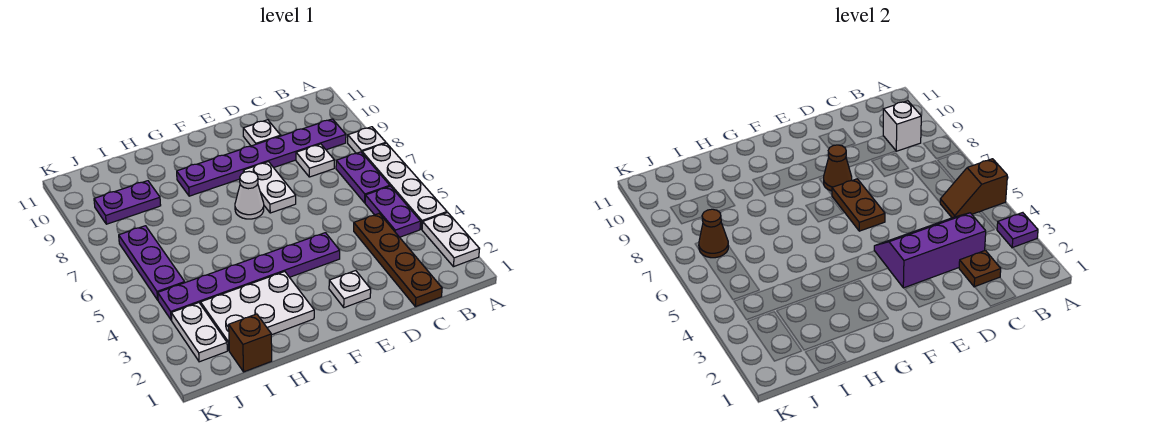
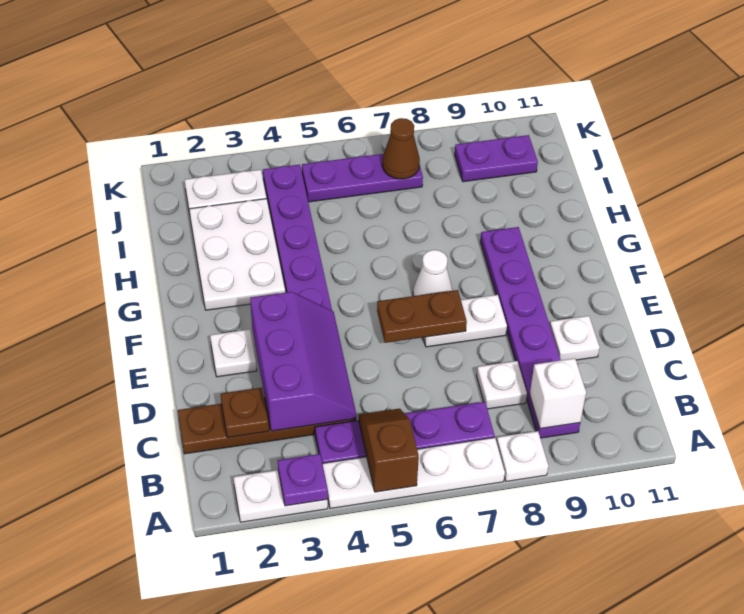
brown cone E8 level 2 -> none
brown brick I1 level 1 -> none
purple plate I9:J9 level 1 -> purple plate J9:J10 level 1

